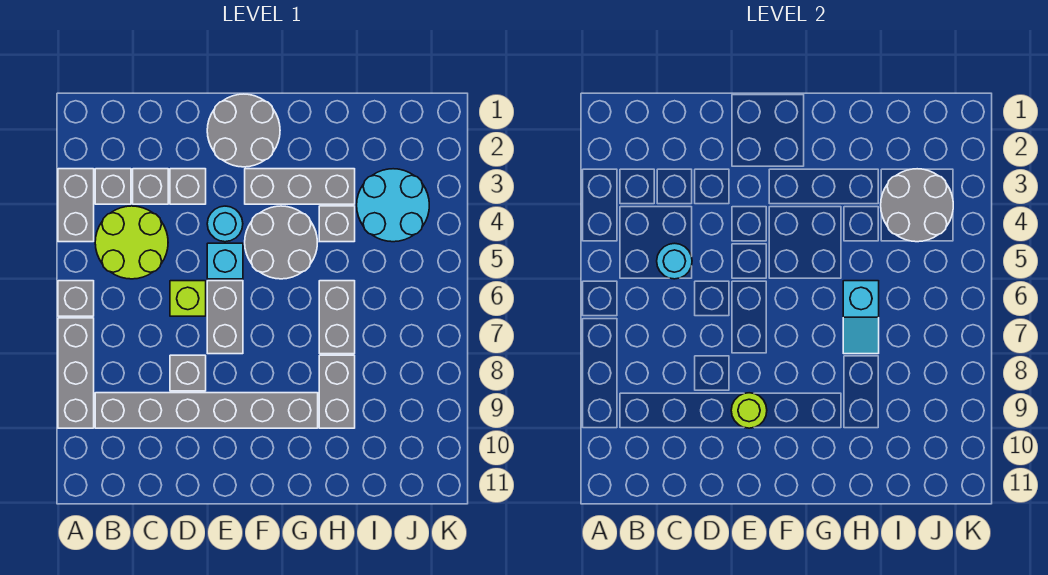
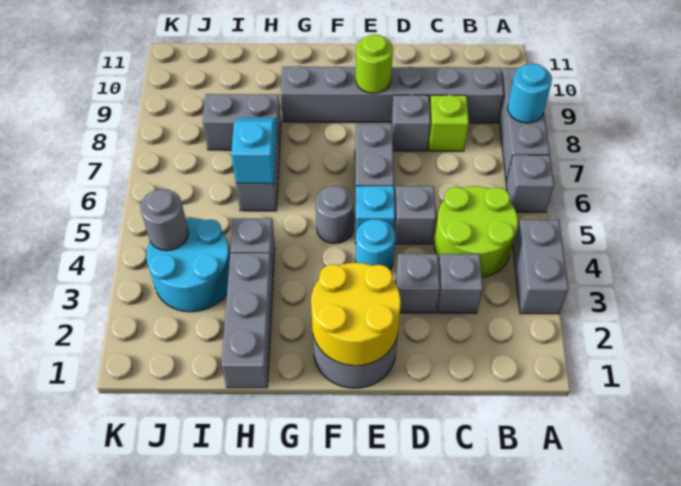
grey brick B3 level 1 -> grey brick D5 level 1
cyan round brick C5 level 2 -> cyan round brick A8 level 2
lime brick D6 level 1 -> lime brick C8 level 1
none -> yellow round brick E1:F2 level 2
grey brick F3:H3 level 1 -> grey brick H1:H3 level 1
grey round brick F4:G5 level 1 -> grey round brick F5 level 1
grey brick H8:H9 level 1 -> grey brick H8:I8 level 1
grey round brick I3:J4 level 2 -> grey round brick J4 level 2

